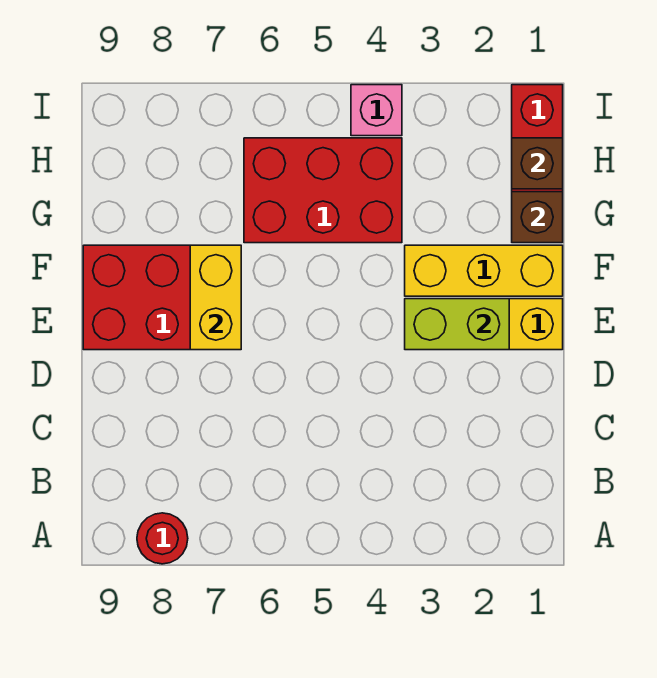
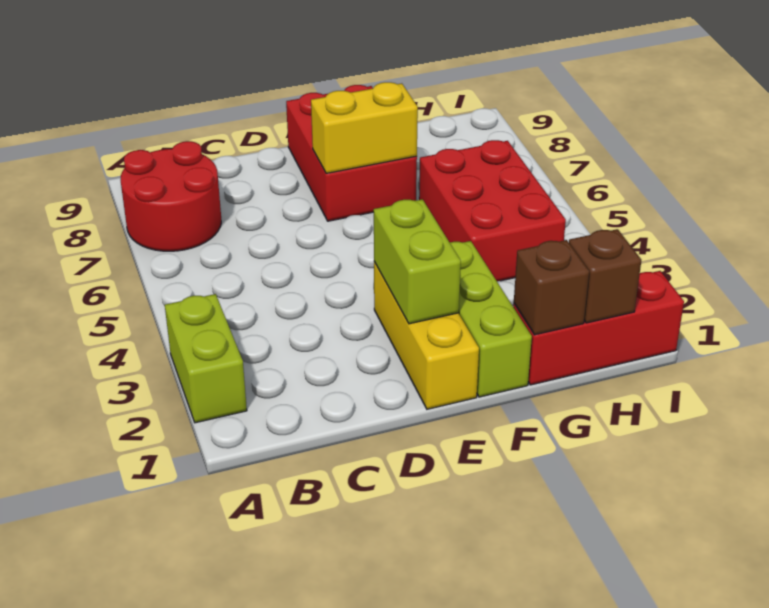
none -> lime brick A2:A3 level 1
red round brick A8 level 1 -> red round brick A7:B8 level 1
yellow brick F1:F3 level 1 -> lime brick F1:F3 level 1
pink brick I4 level 1 -> none

